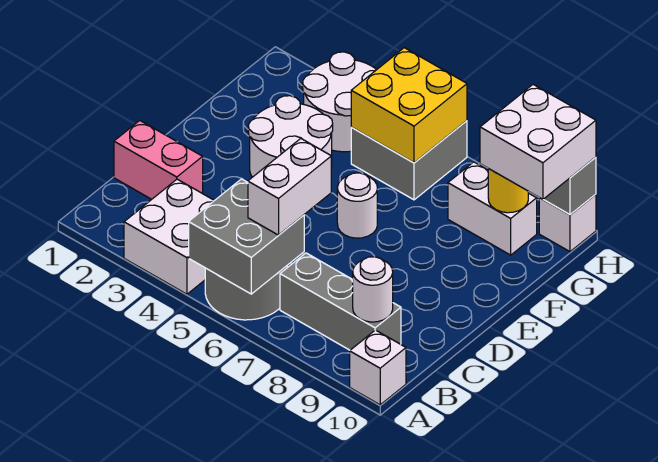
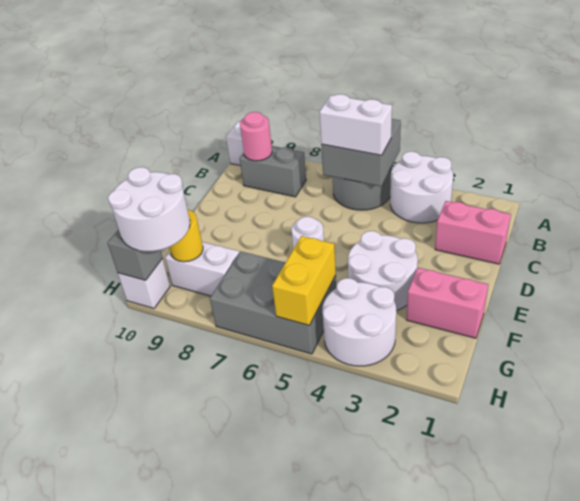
white brick A3:B4 level 1 -> white round brick A3:B4 level 1
white brick B6:C6 level 3 -> white brick B5:B6 level 3
grey brick B7:B9 level 1 -> grey brick B8:B9 level 1
white round brick B9 level 2 -> pink round brick B9 level 2
none -> pink brick F1:F2 level 1
grey brick G5:H6 level 1 -> grey brick G5:H7 level 1
yellow brick G5:H6 level 2 -> yellow brick G5:H5 level 2
white brick G9:H10 level 3 -> white round brick G9:H10 level 3

